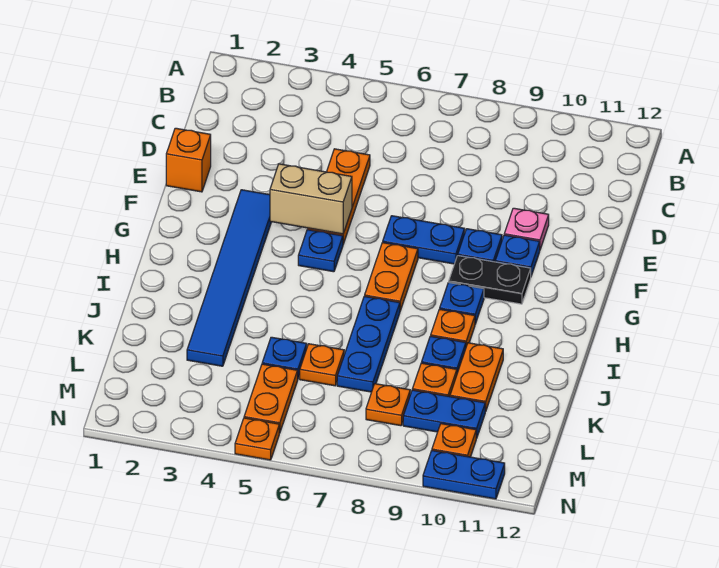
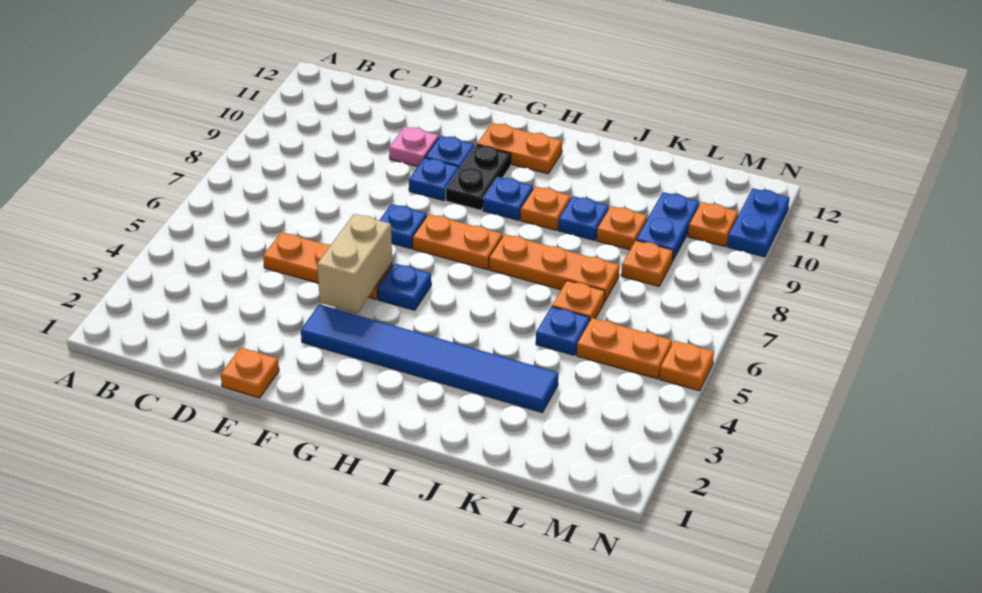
orange brick E1 level 1 -> orange plate E1 level 1
blue plate F7:F8 level 1 -> blue plate F7 level 1
blue plate I7:K7 level 1 -> orange plate I7:K7 level 1
orange plate J10:K10 level 1 -> orange plate G11:H11 level 1

